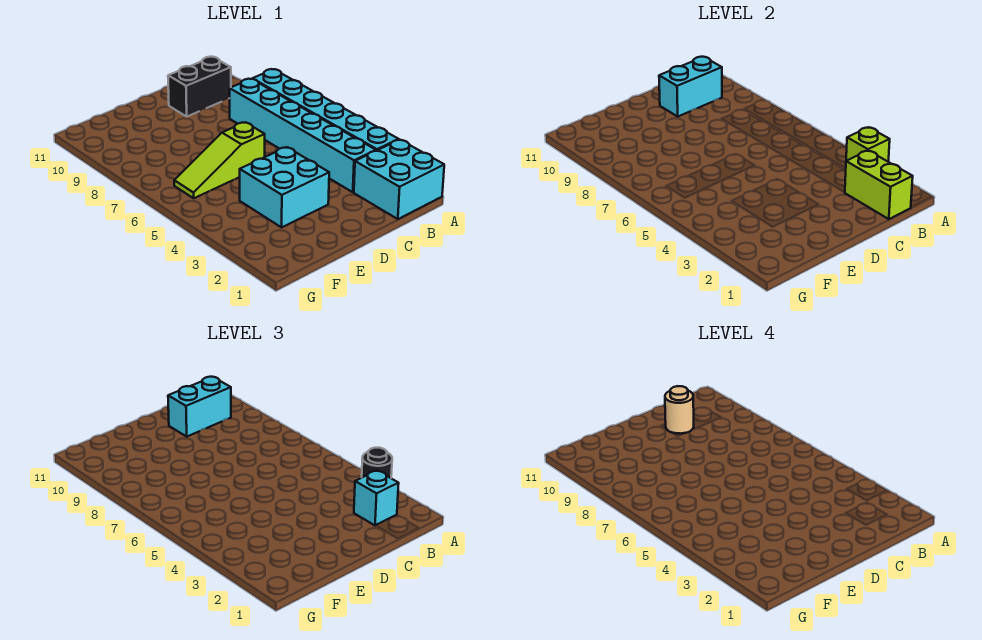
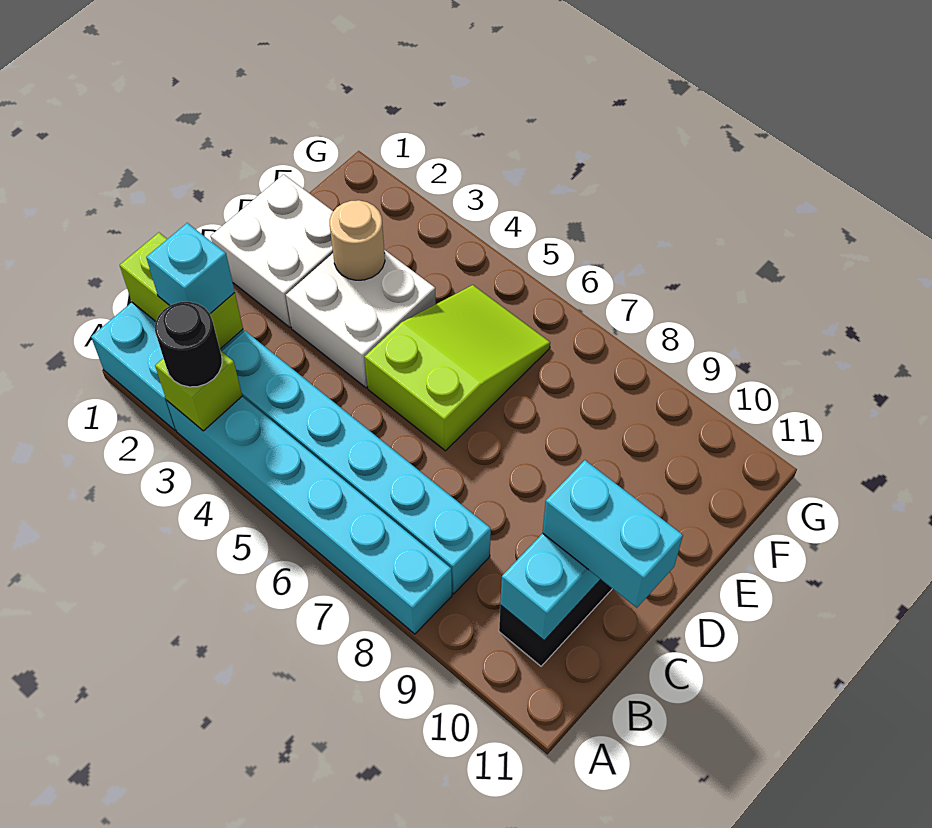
cyan brick B10:C10 level 3 -> cyan brick C10:C11 level 3
tan round brick C10 level 4 -> tan round brick E3 level 2
none -> white brick D1:E2 level 1
cyan brick D3:E4 level 1 -> white brick D3:E4 level 1
lime slope D6:F6 level 1 top D -> lime slope D5:F6 level 1 top D

